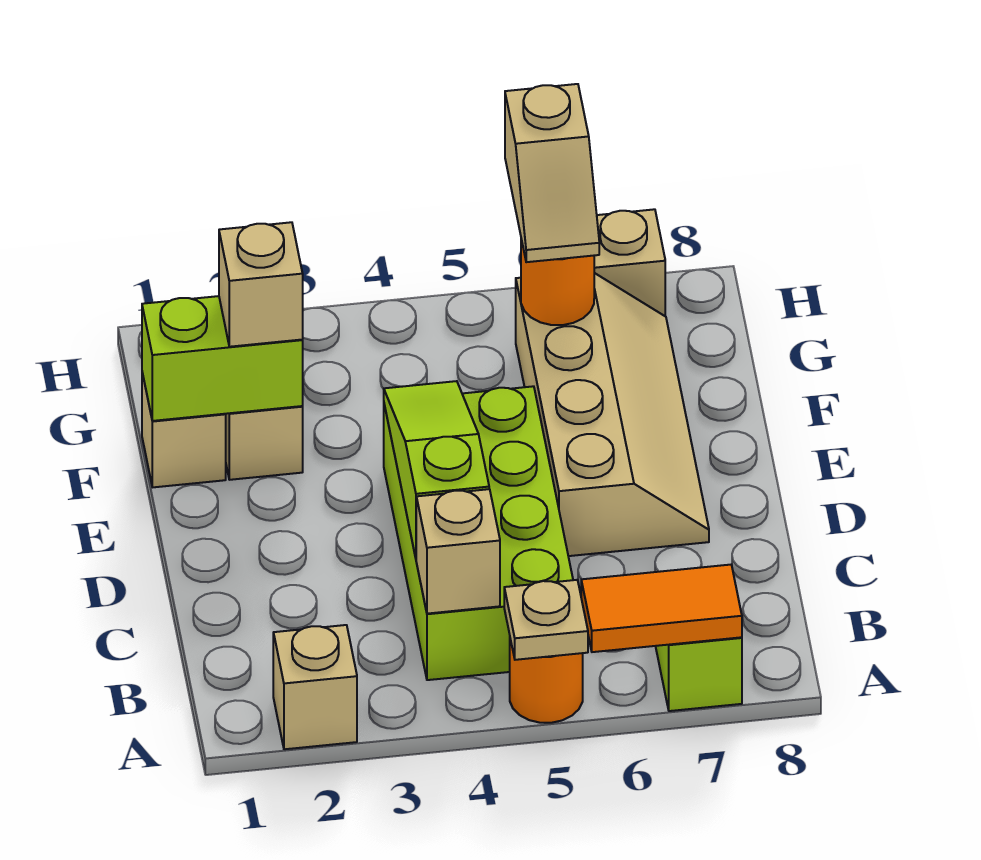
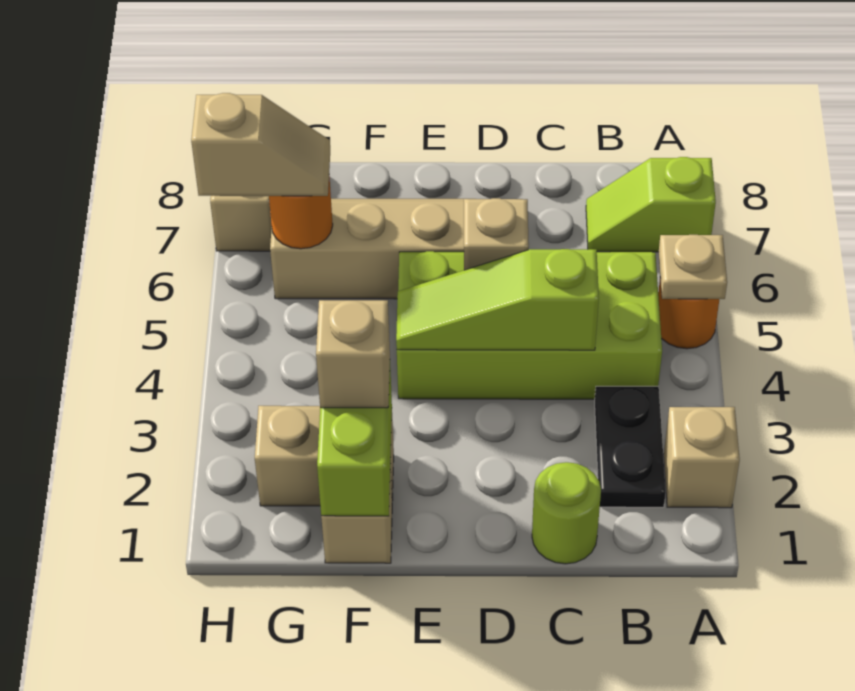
orange tile A6:A7 level 2 -> none
none -> black plate B2:B3 level 1
tan brick B4 level 2 -> tan brick D5 level 2
none -> lime round brick C1 level 1

